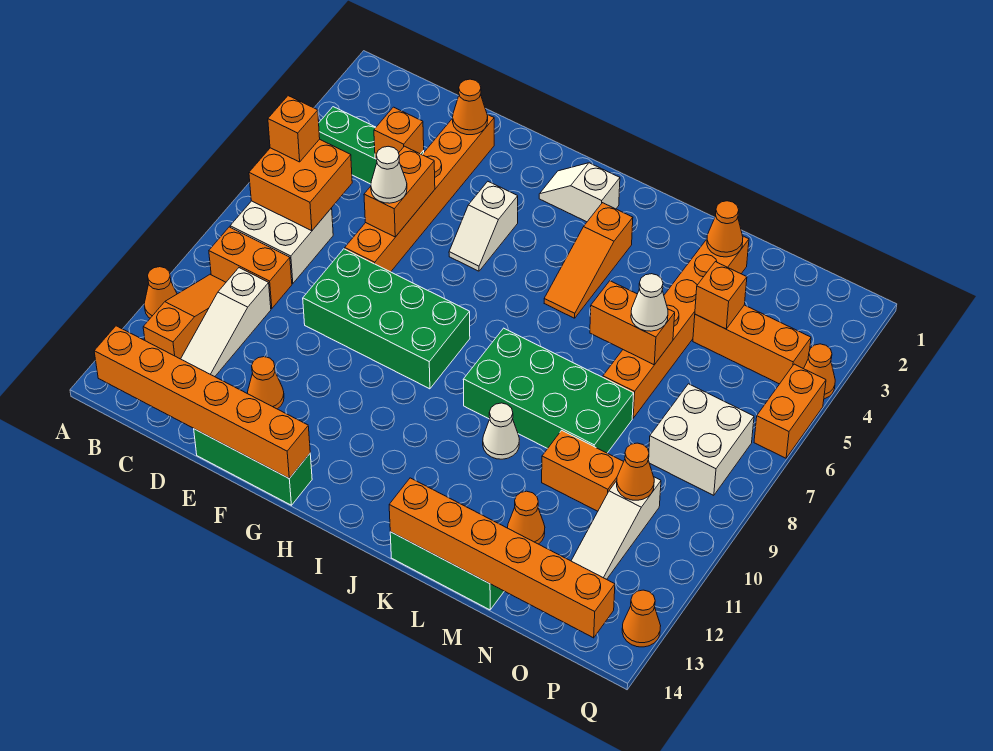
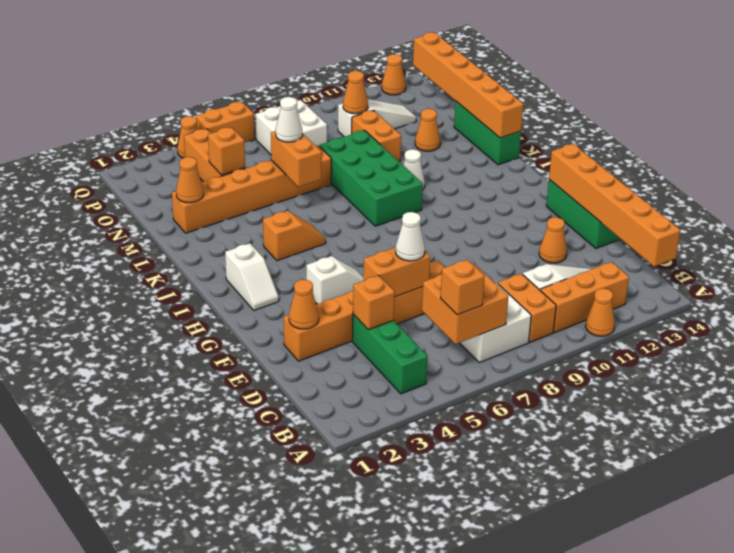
orange slope B10:B12 level 1 top 12 -> orange brick B10:B12 level 1
green brick E8:H9 level 1 -> none
orange slope J3:J5 level 1 top 3 -> orange slope J4:J5 level 1 top 4

